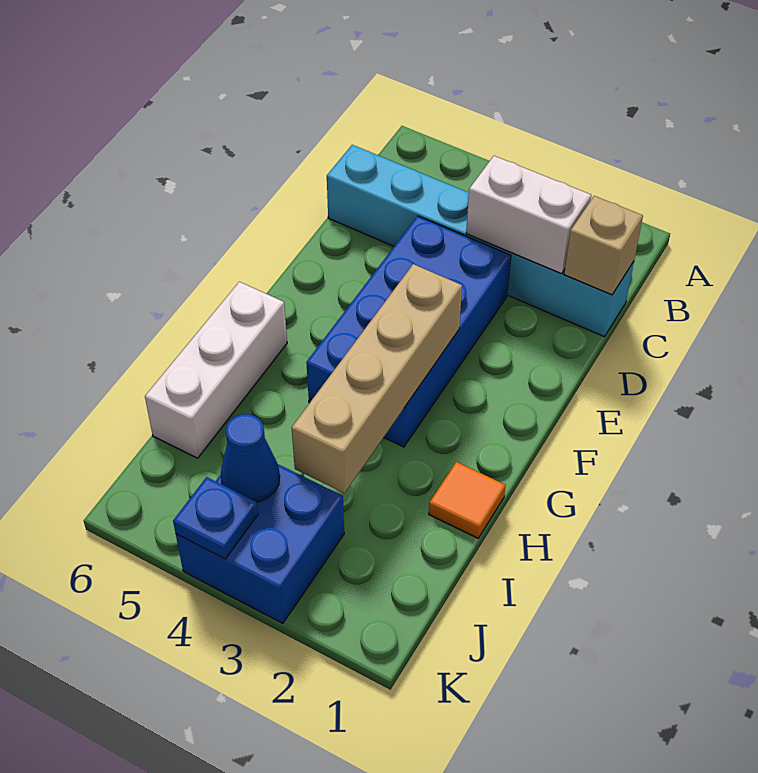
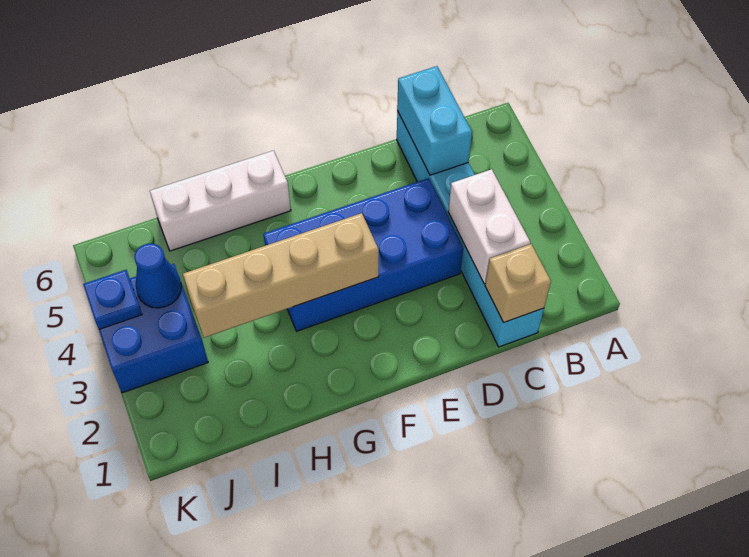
none -> cyan brick C5:C6 level 2
orange tile H1 level 1 -> none

